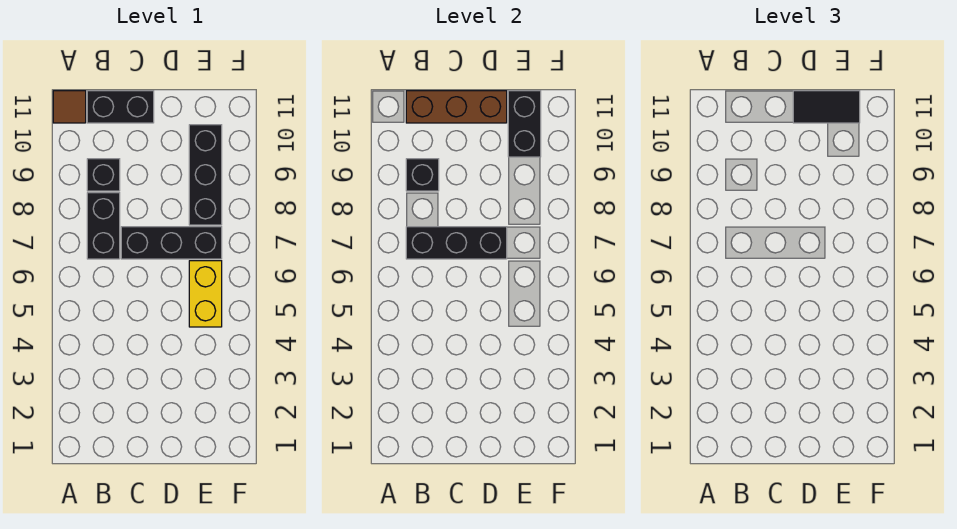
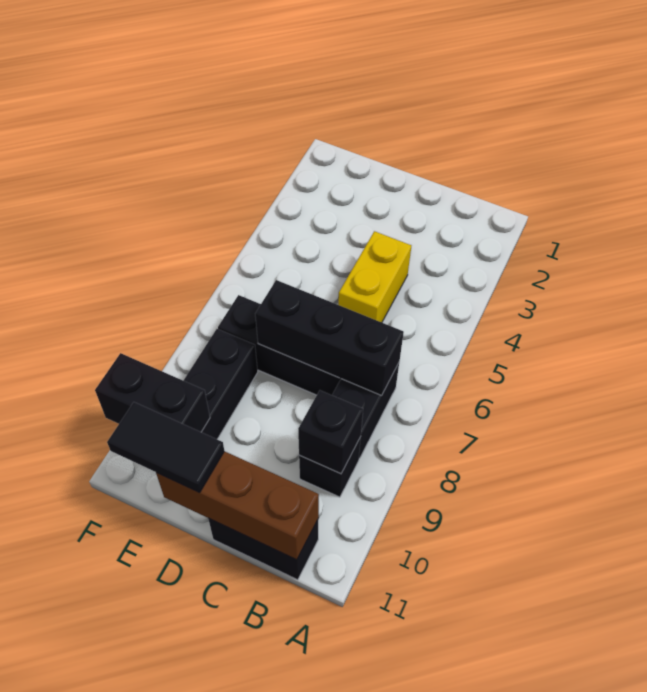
brown tile A11 level 1 -> none
yellow brick E5:E6 level 1 -> yellow brick C4:C5 level 1
black brick E10:E11 level 2 -> black brick E10:F10 level 2

